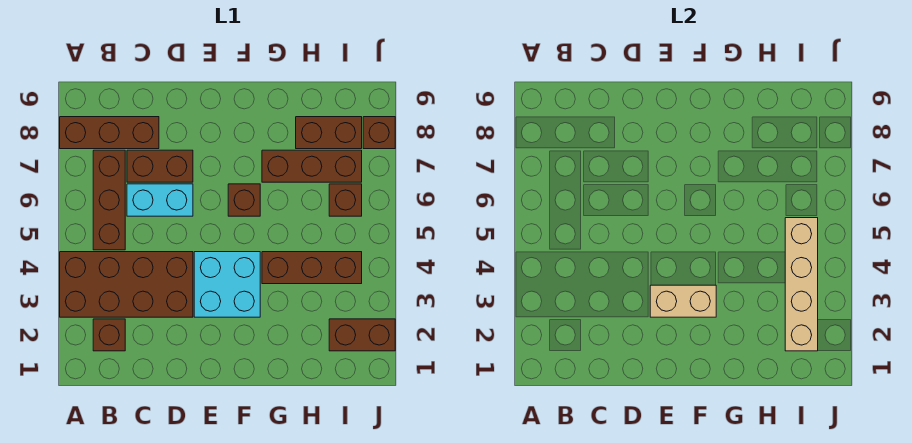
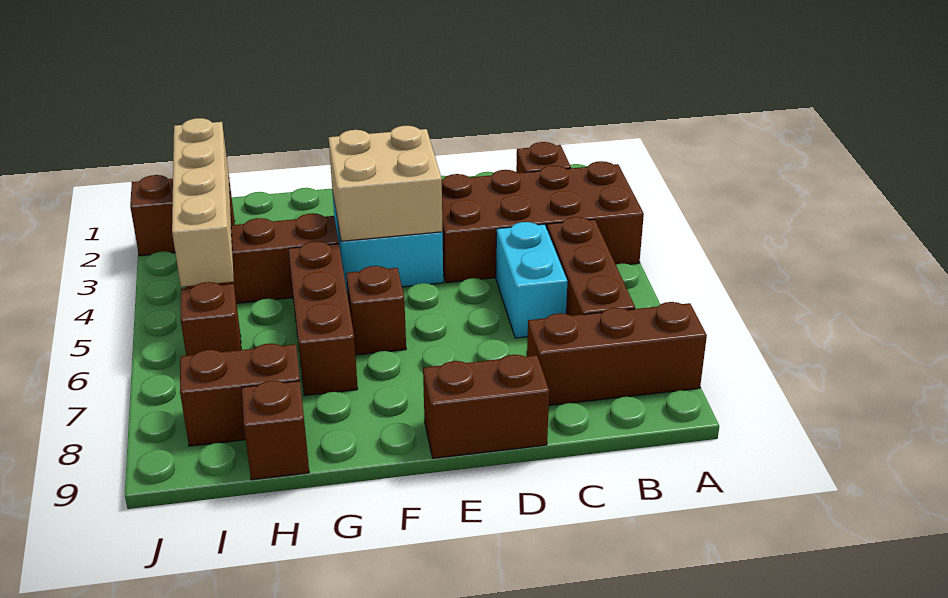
cyan brick C6:D6 level 1 -> cyan brick C5:C6 level 1
brown brick C7:D7 level 1 -> brown brick D9:E9 level 1
tan brick E3:F3 level 2 -> tan brick E3:F4 level 2
brown brick G7:I7 level 1 -> brown brick G5:G7 level 1
brown brick J8 level 1 -> brown brick H9 level 1

